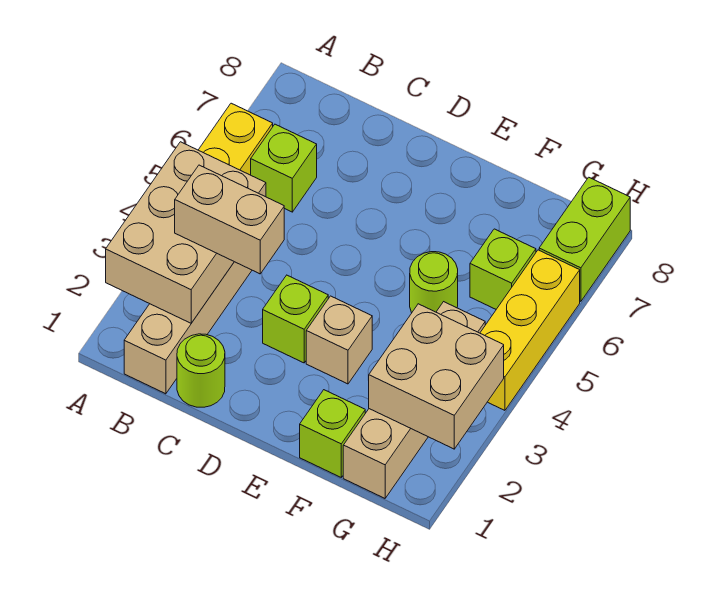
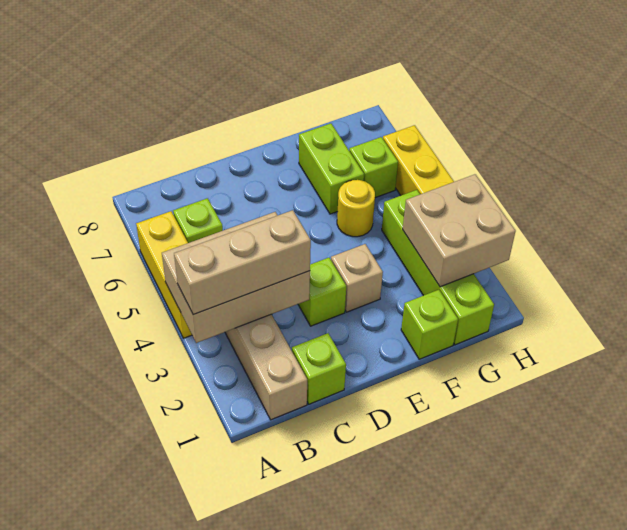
tan brick A2:B4 level 2 -> tan brick A3:C4 level 2
tan brick B3:C3 level 3 -> tan brick A3:C3 level 3
lime round brick C1 level 1 -> lime brick C1 level 1
lime round brick F5 level 1 -> yellow round brick F5 level 1
tan brick G1:G4 level 1 -> lime brick G1:G4 level 1
lime brick H7:H8 level 1 -> lime brick F6:F7 level 1

